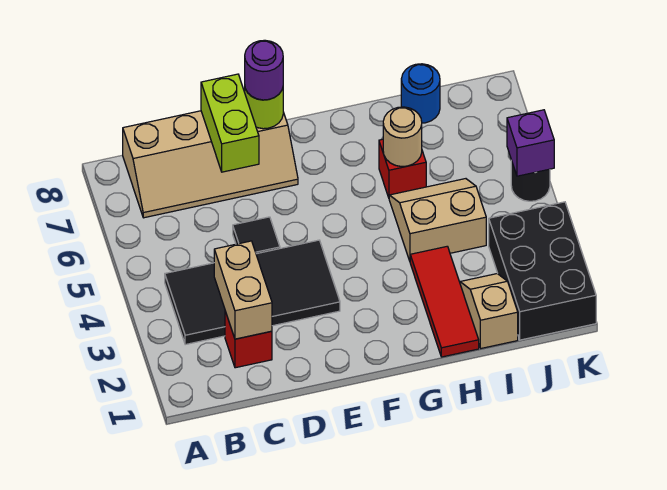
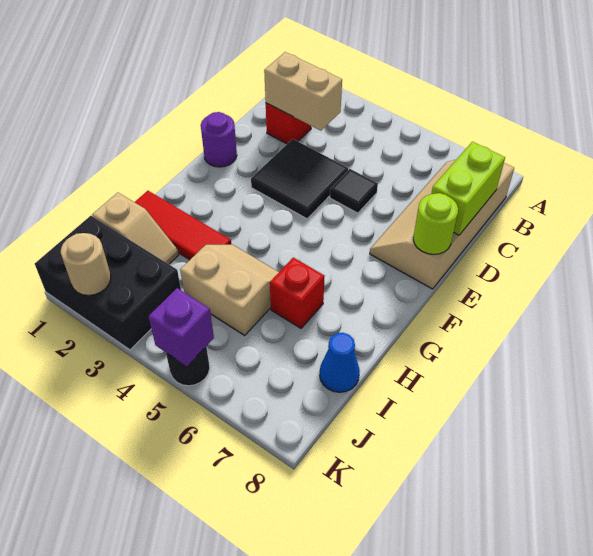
black tile B3:E4 level 1 -> black tile D3:E4 level 1
lime brick D7:D8 level 2 -> lime brick C8:D8 level 2
purple round brick E8 level 3 -> purple round brick E1 level 1
tan slope H4:I5 level 1 top 4 -> tan slope H4:I5 level 1 top I
tan round brick H6 level 2 -> tan round brick K2 level 2
blue round brick I8 level 1 -> blue cone I8 level 1

